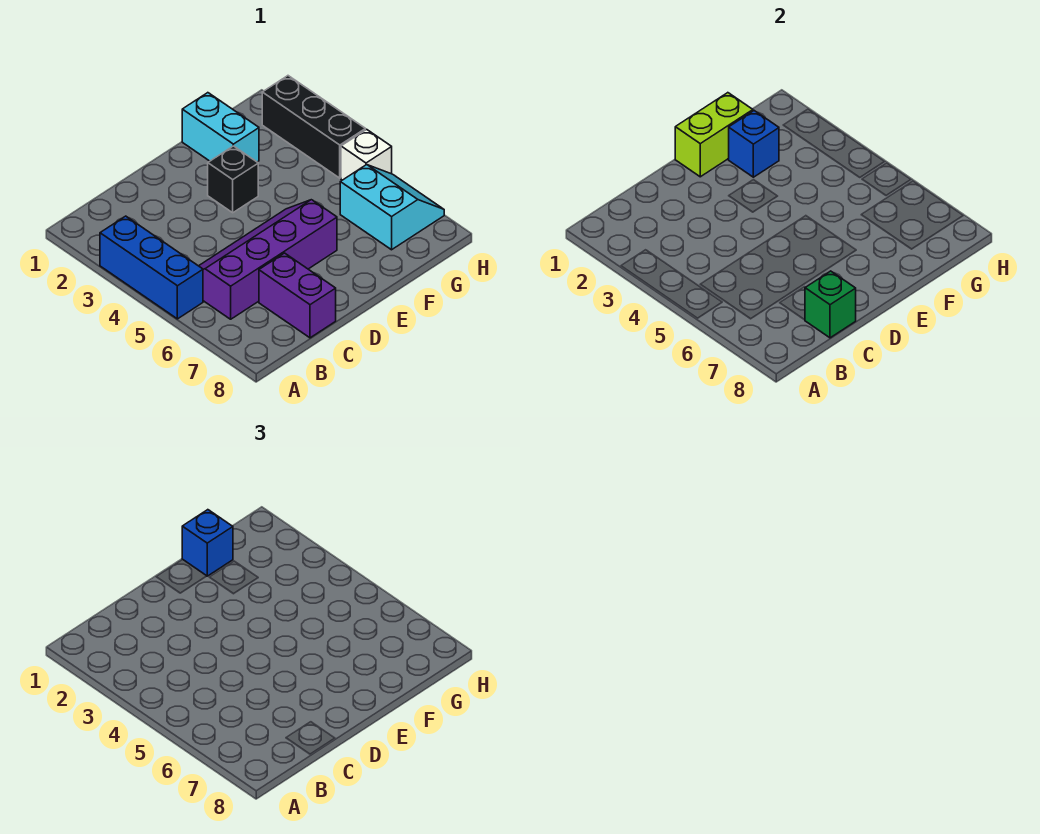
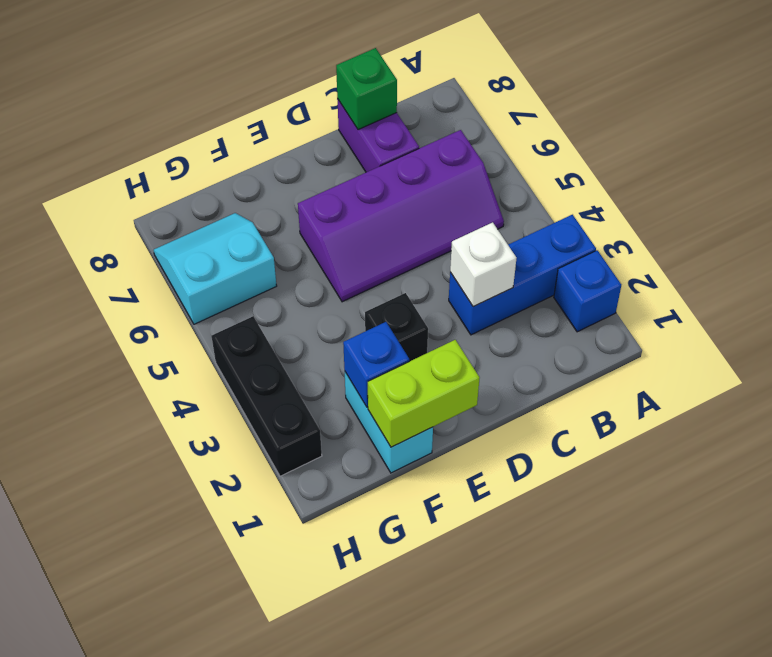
blue brick A3:A5 level 1 -> blue brick A3:C3 level 1
blue brick F1 level 3 -> blue brick A2 level 1
cyan slope G6:H7 level 1 top G -> cyan slope G6:H7 level 1 top 6
white brick H5 level 1 -> white brick C3 level 2

